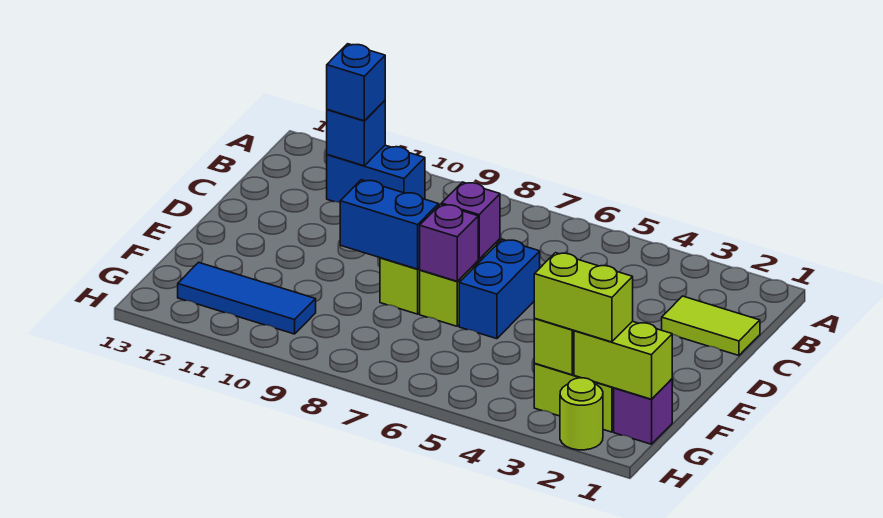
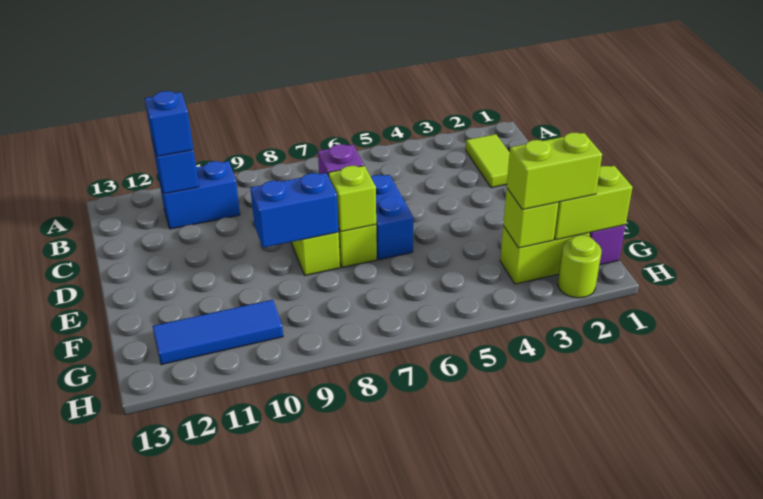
lime tile C1:C2 level 1 -> lime tile B2:C2 level 1
purple brick E7 level 2 -> lime brick E7 level 2

